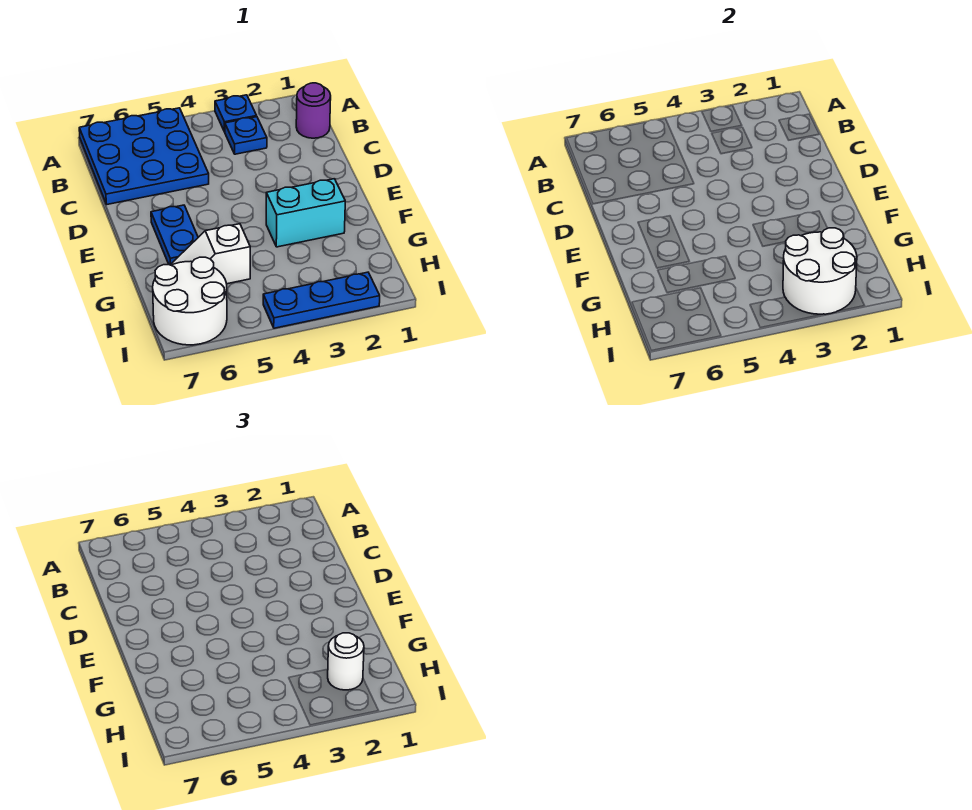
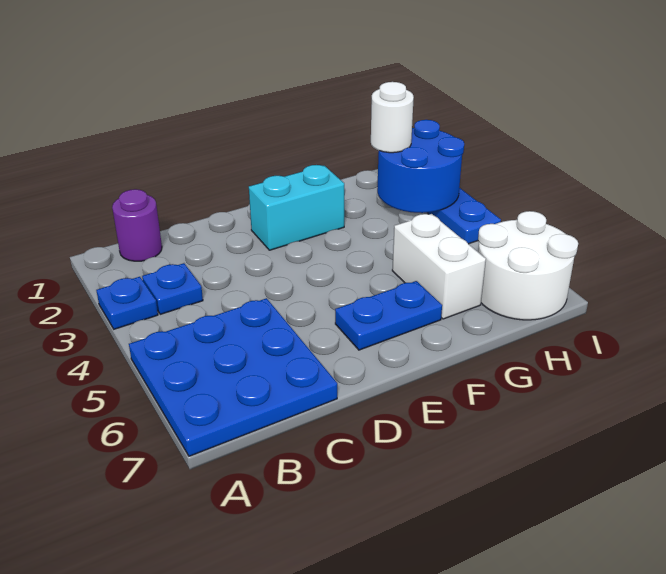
cyan brick F2:F3 level 1 -> cyan brick E2:F2 level 1
white slope G5:G6 level 1 top 5 -> white brick G5:G6 level 1
white round brick H2:I3 level 2 -> blue round brick H2:I3 level 2

